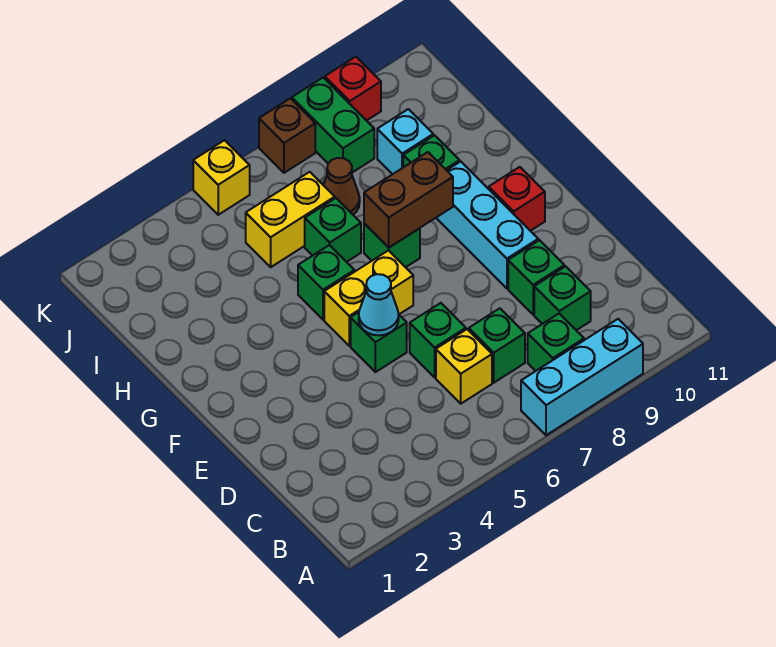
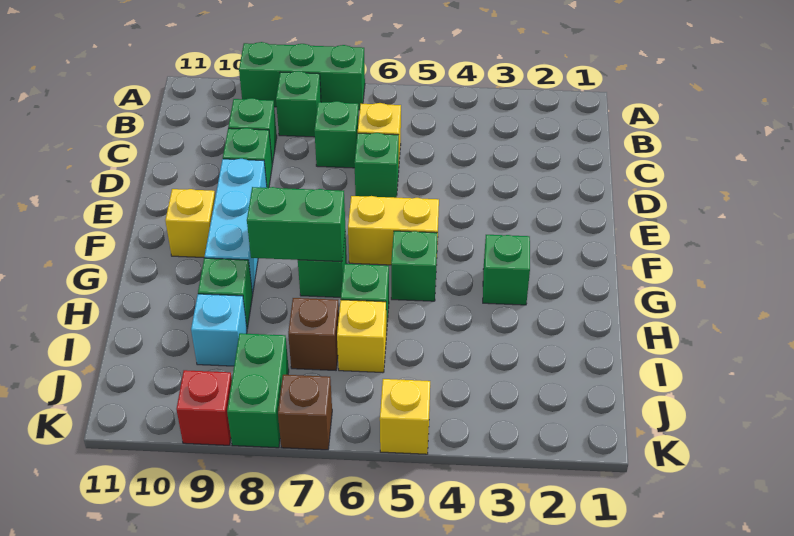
cyan brick A7:A9 level 1 -> green brick A7:A9 level 1
green brick E5 level 1 -> green brick G3 level 1
cyan cone E5 level 2 -> none
red brick F10 level 1 -> yellow brick F10 level 1
brown brick G7:G8 level 2 -> green brick G7:G8 level 2
yellow brick I5:I6 level 1 -> yellow brick I6 level 1
brown cone I7 level 1 -> brown brick I7 level 1

